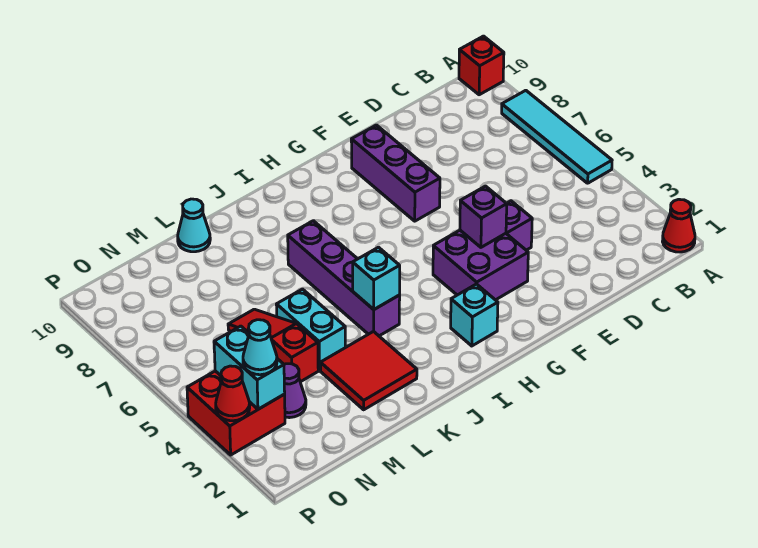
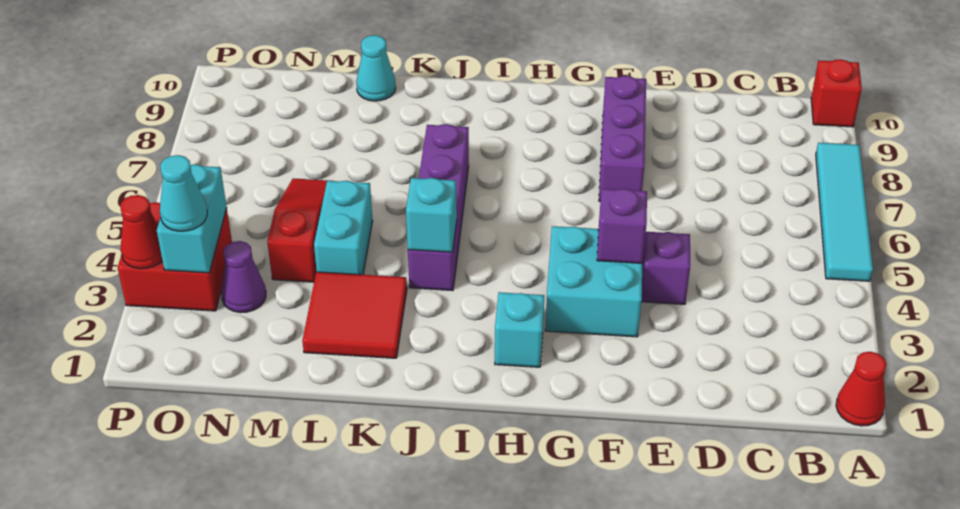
purple brick F3:G4 level 1 -> cyan brick F3:G4 level 1

